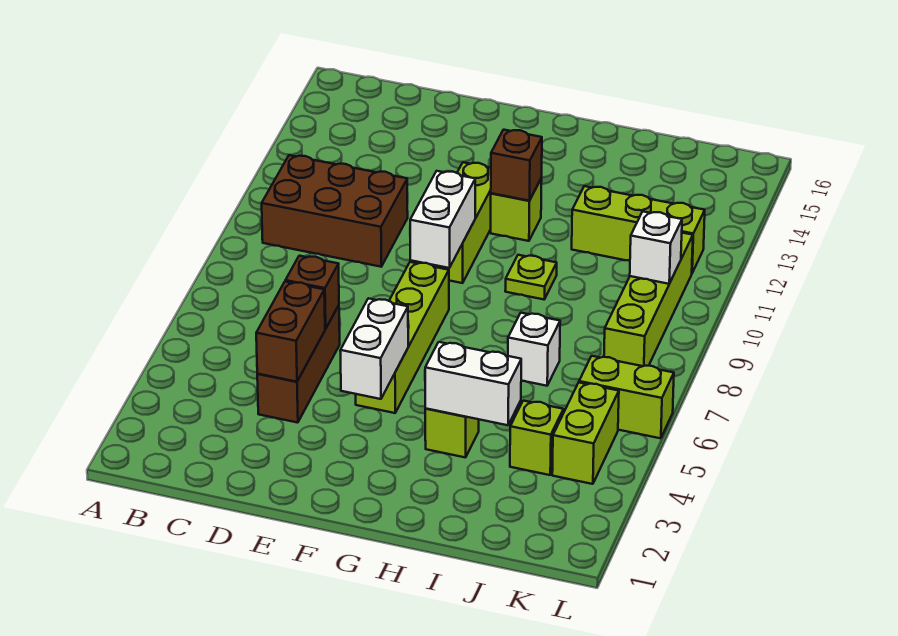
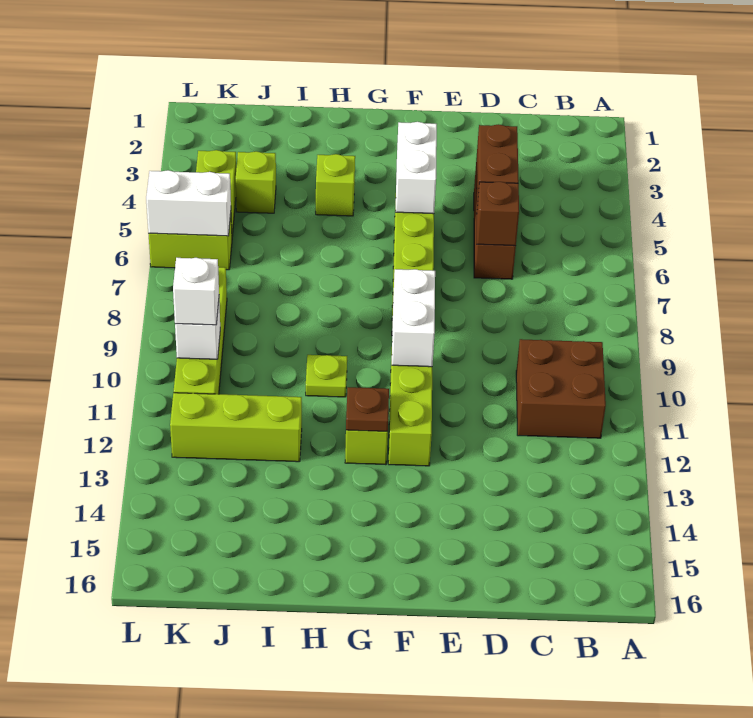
brown brick B10:D11 level 1 -> brown brick B10:C11 level 1
brown brick G12 level 2 -> brown plate G12 level 2
white brick H4:I4 level 2 -> white brick K6:L6 level 2
white brick I7 level 1 -> white brick K10 level 3

